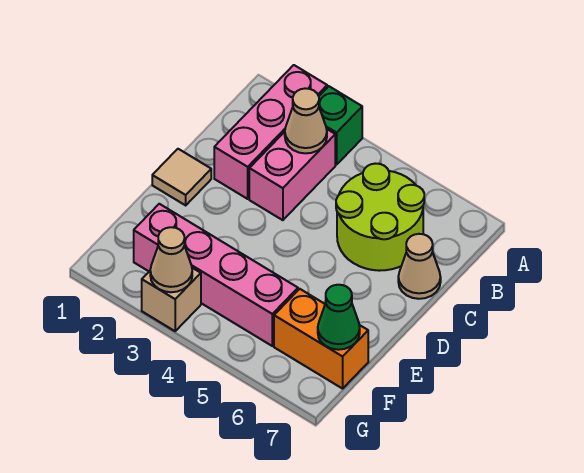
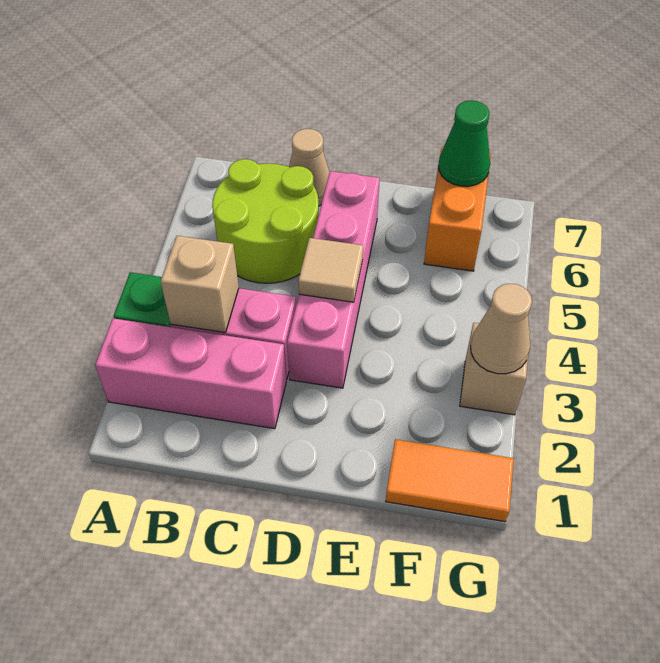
tan cone B3 level 2 -> tan brick B3 level 2
tan tile D1 level 1 -> tan tile D4 level 2
none -> orange tile F1:G1 level 1
pink brick F2:F5 level 1 -> pink brick D3:D6 level 1

